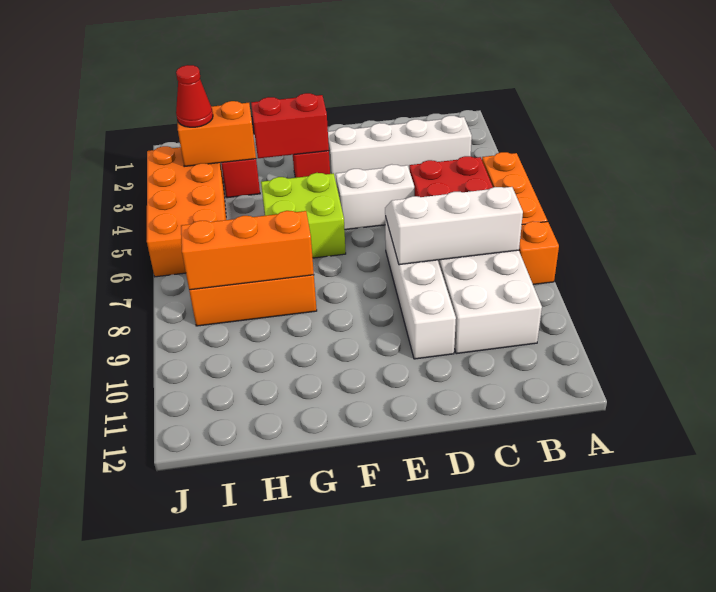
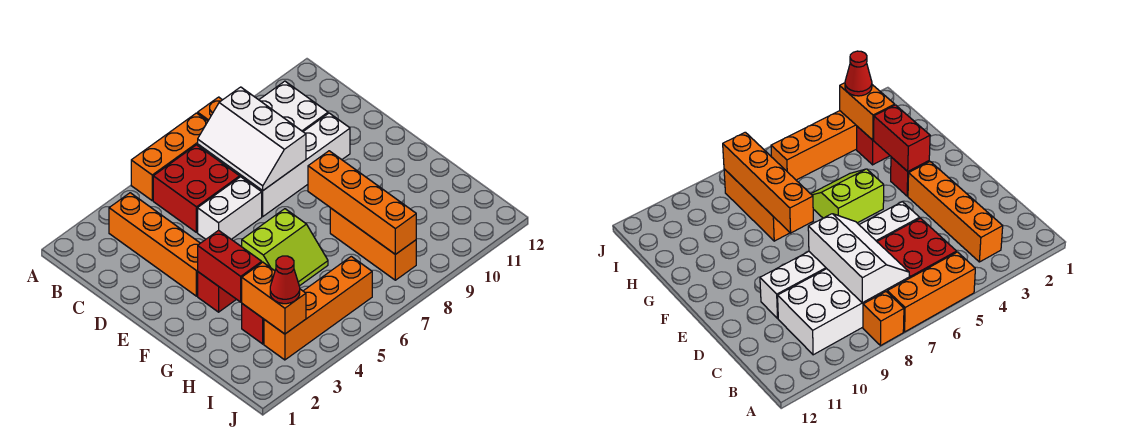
white brick B3:E3 level 1 -> orange brick B3:E3 level 1
white brick D5:E5 level 1 -> white brick D5:D6 level 1
lime brick F5:G6 level 1 -> lime slope F5:G6 level 1 top F
orange brick G8:I8 level 2 -> orange brick F8:I8 level 2
orange brick I3:J6 level 1 -> orange brick I3:I6 level 1

